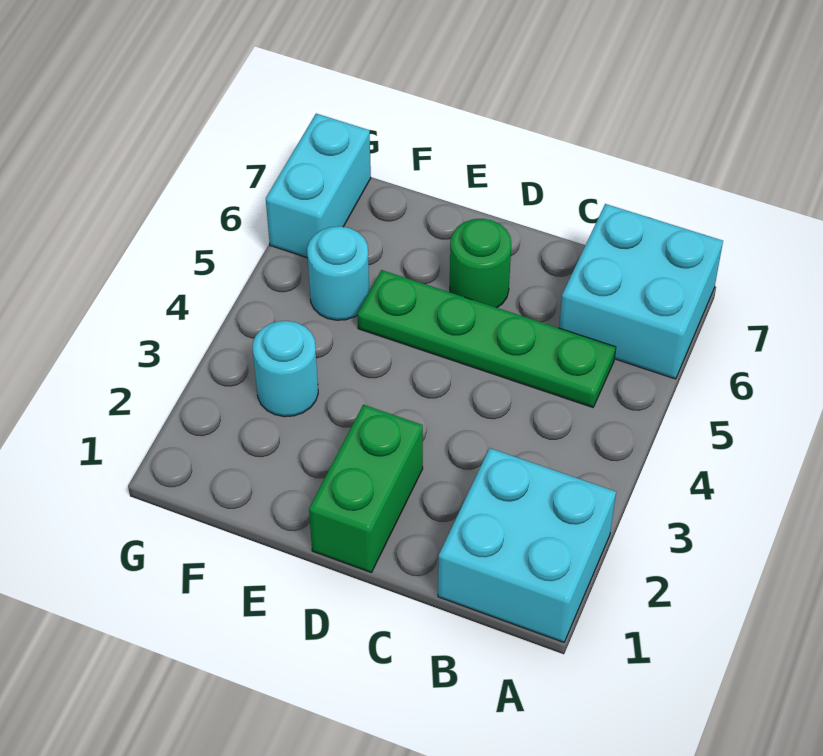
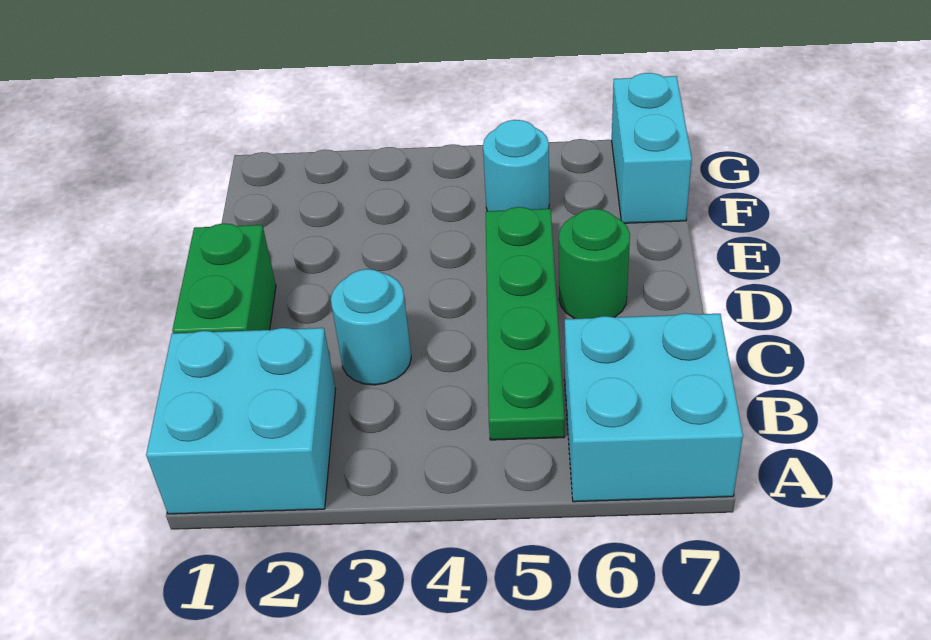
green brick D1:D2 level 1 -> green brick C1:D1 level 1
cyan round brick F3 level 1 -> cyan round brick C3 level 1
cyan brick G6:G7 level 1 -> cyan brick F7:G7 level 1

